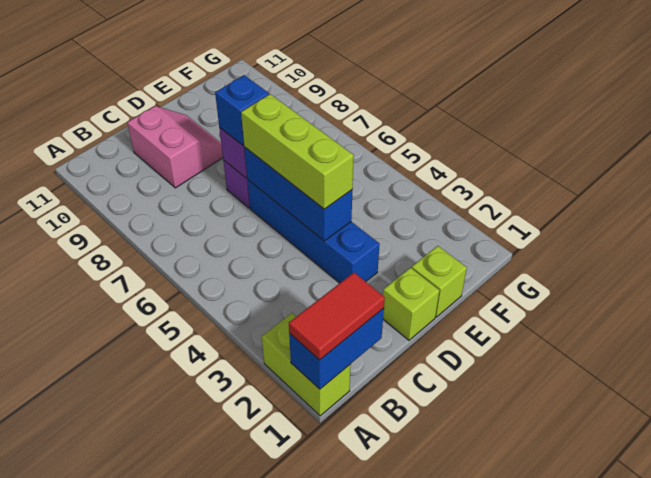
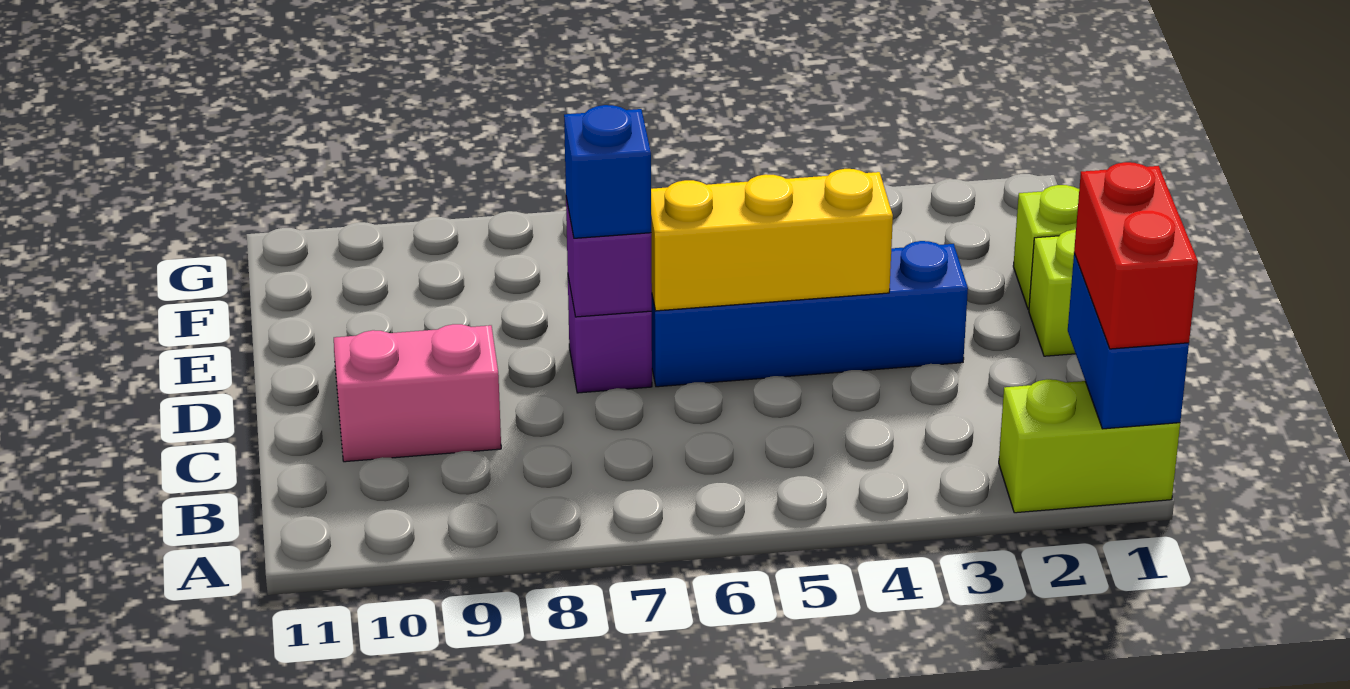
red tile A1:B1 level 3 -> red brick A1:B1 level 3
blue brick D4:D6 level 2 -> yellow brick D4:D6 level 2
lime brick D4:D6 level 3 -> none

